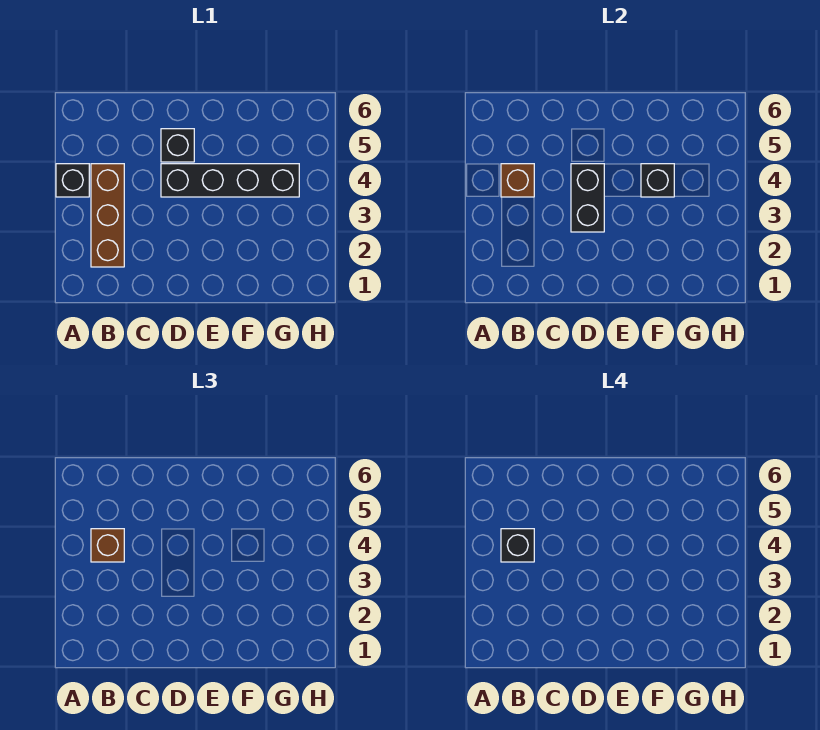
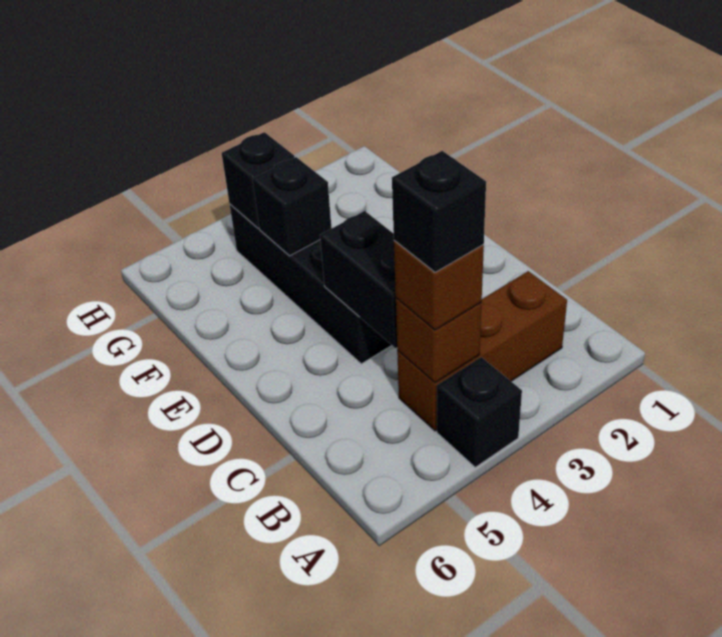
black brick D3:D4 level 2 -> black brick C4:D4 level 2
black brick D5 level 1 -> black brick G4 level 2

